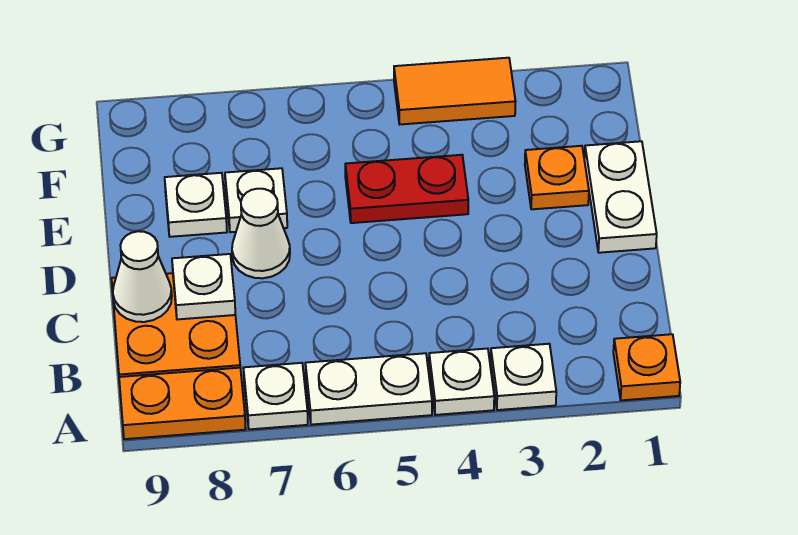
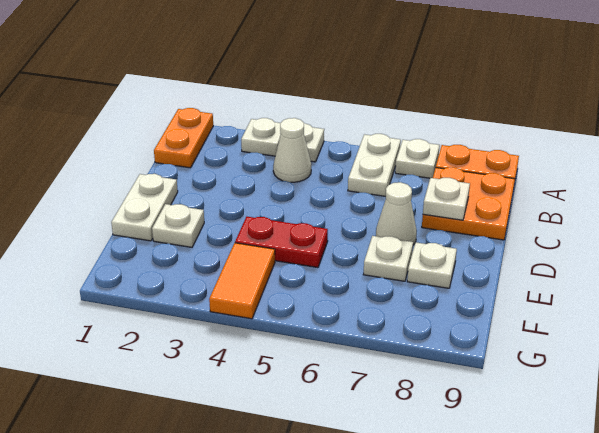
orange plate A1 level 1 -> orange plate A1:B1 level 1
white plate A5:A6 level 1 -> white plate A6:B6 level 1
white cone C9 level 2 -> white cone B4 level 1
orange plate E2 level 1 -> white plate E2 level 1
orange tile G3:G4 level 1 -> orange tile F4:G4 level 1

